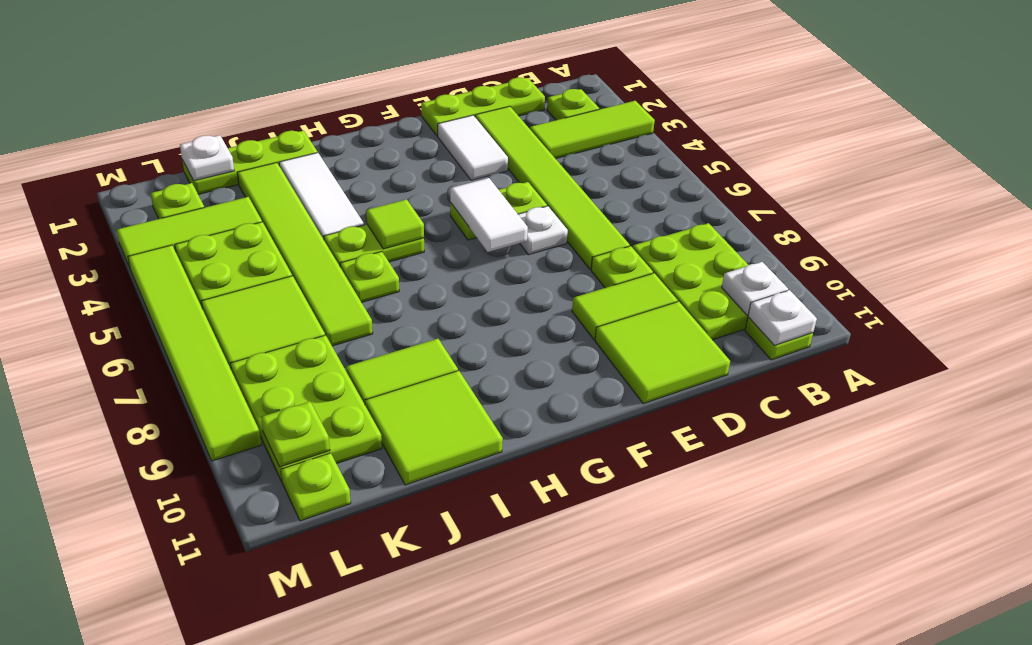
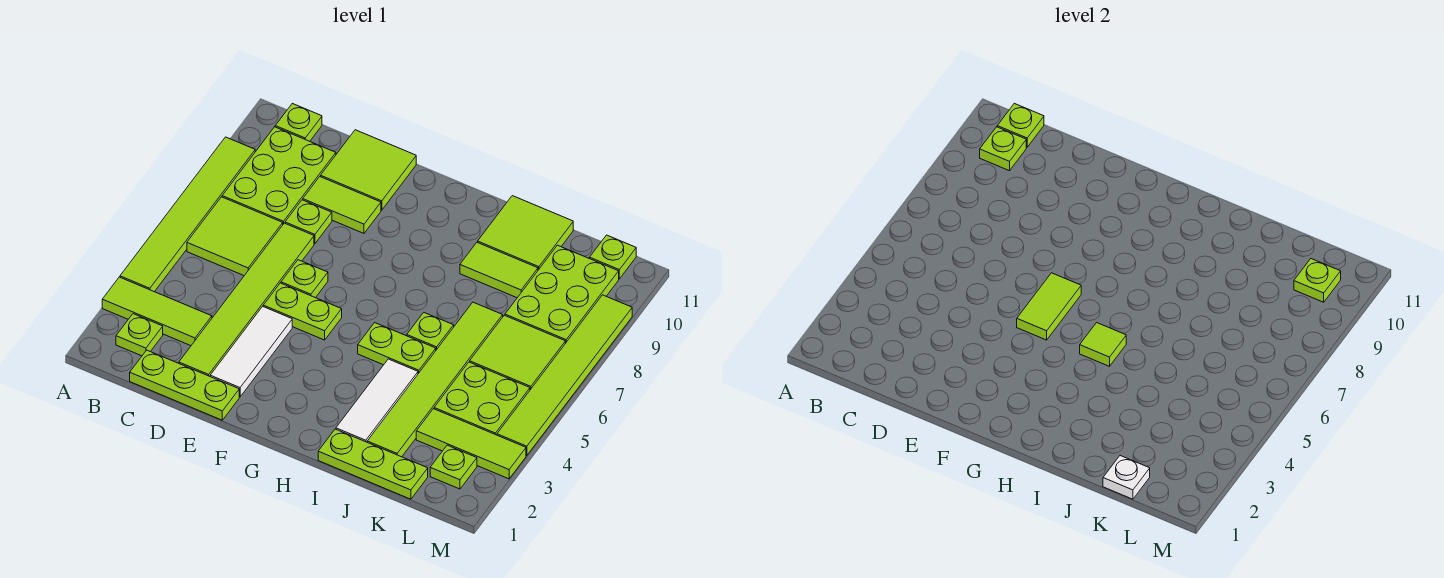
none -> lime tile A4:A9 level 1
none -> lime tile B6:C7 level 1
white plate B10 level 2 -> lime plate B10 level 2
white plate B11 level 2 -> lime plate B11 level 2
white tile E2:E3 level 1 -> white tile E2:E4 level 1
white plate E6 level 1 -> lime plate E6 level 1
white tile F5:F6 level 2 -> lime tile F5:F6 level 2

